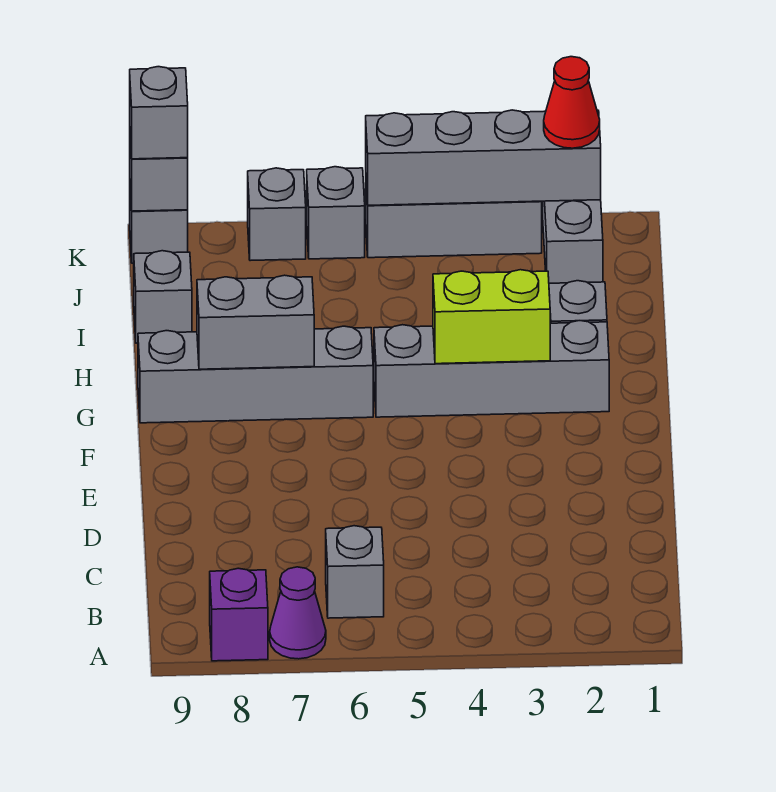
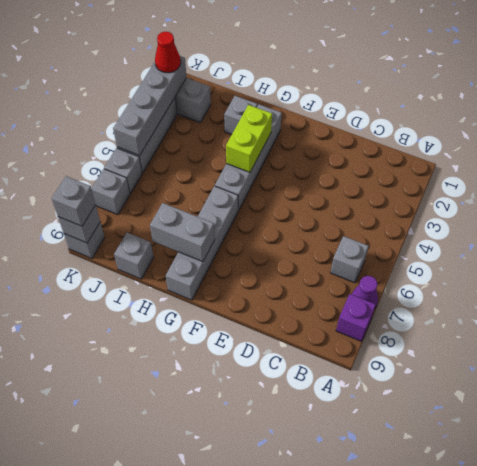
grey brick G7:G8 level 2 -> grey brick G8:H8 level 2

